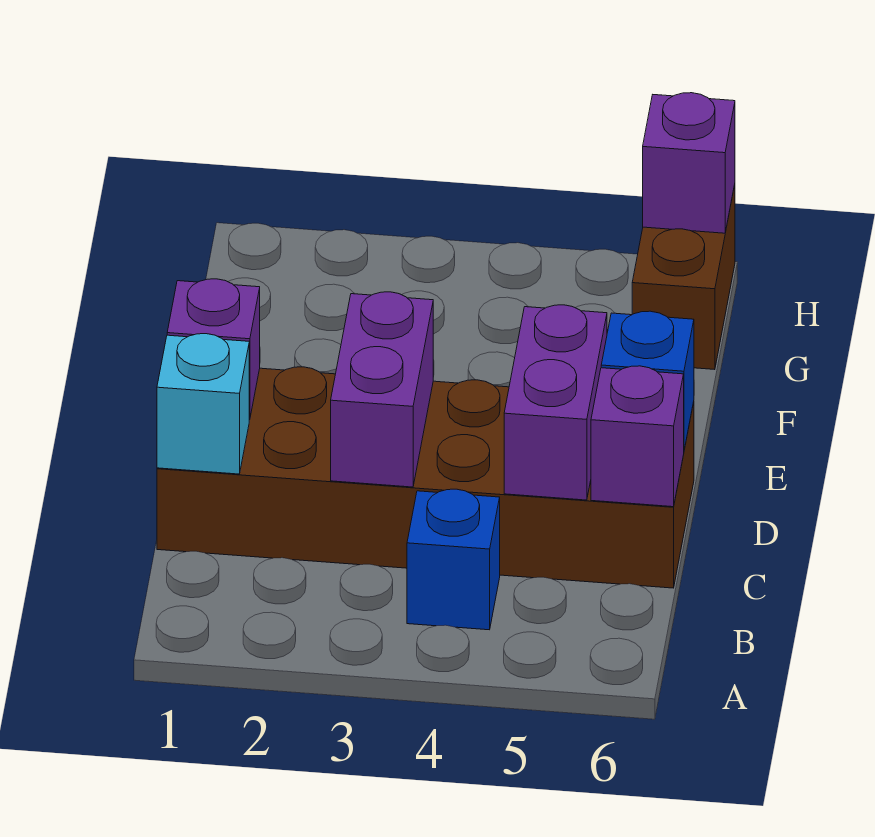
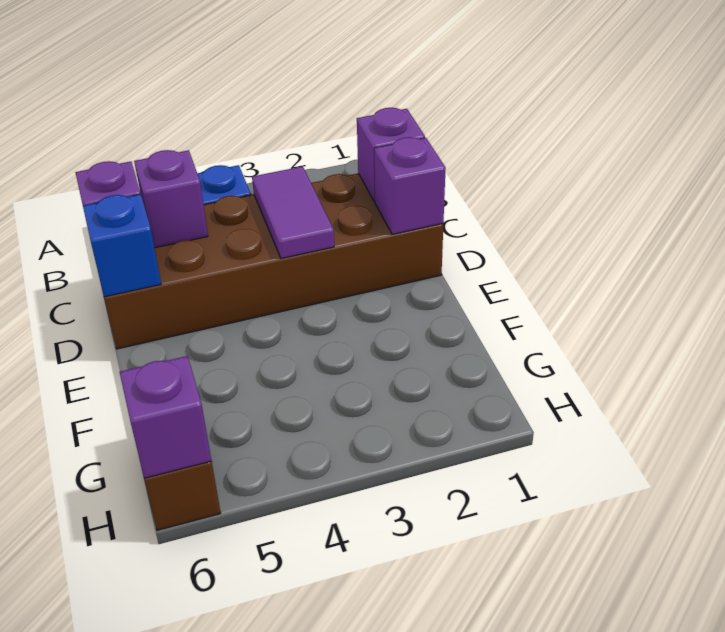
cyan brick C1 level 2 -> purple brick C1 level 2
purple brick C3:D3 level 2 -> purple tile C3:D3 level 2
purple brick C5:D5 level 2 -> purple brick C5 level 2

